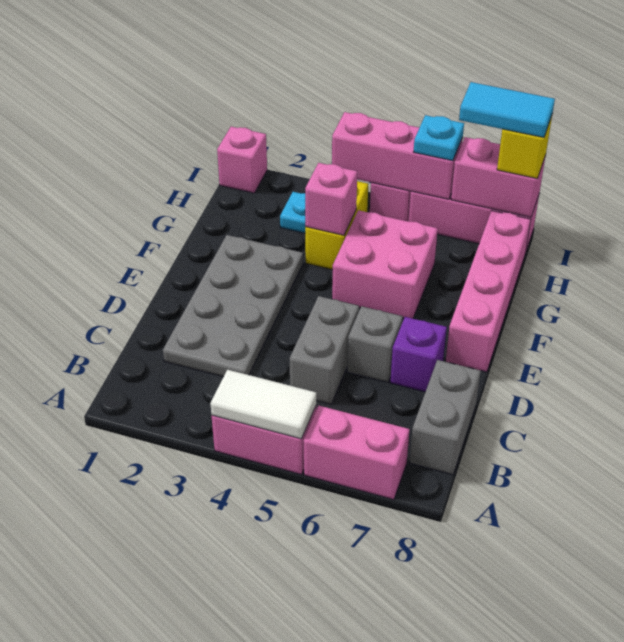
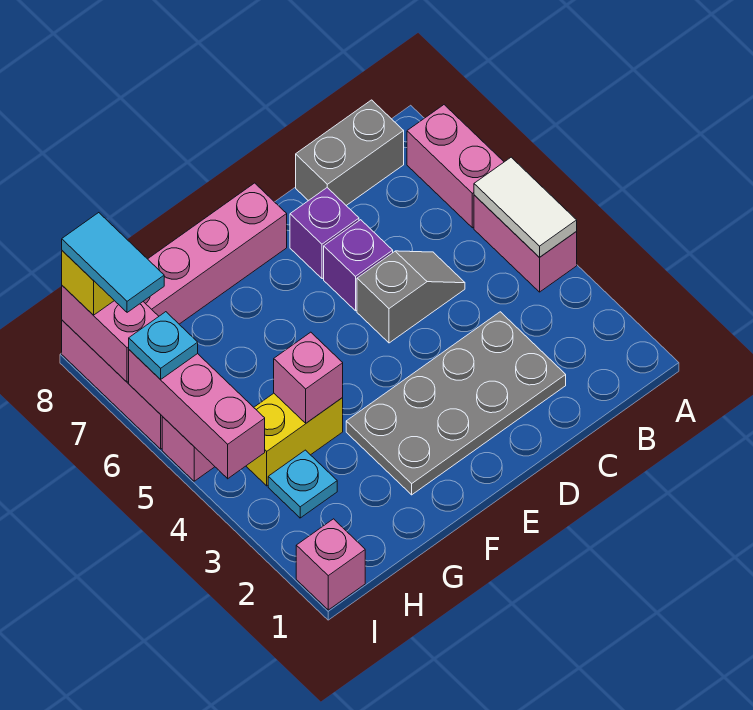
grey brick C5:D5 level 1 -> grey slope C5:D5 level 1 top D
grey brick D6 level 1 -> purple brick D6 level 1
pink brick F5:G6 level 1 -> none

